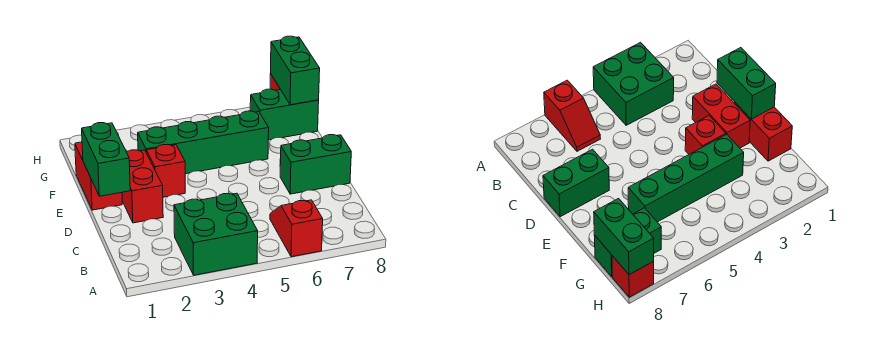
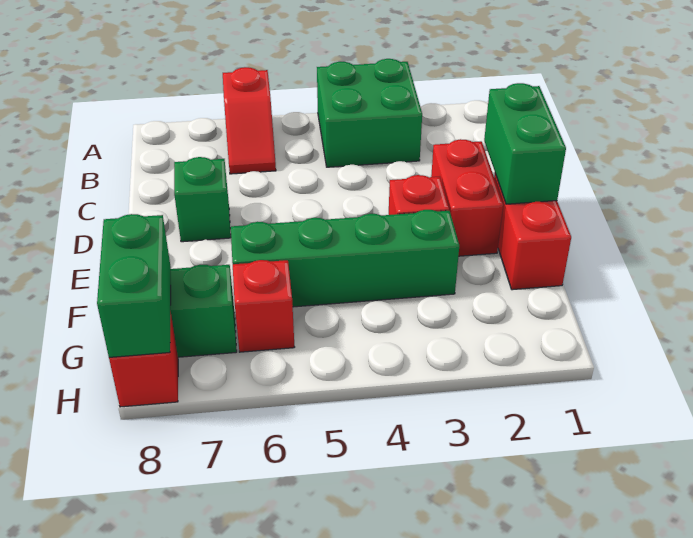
green brick D7:D8 level 1 -> green brick D7 level 1
none -> red brick G6 level 1

